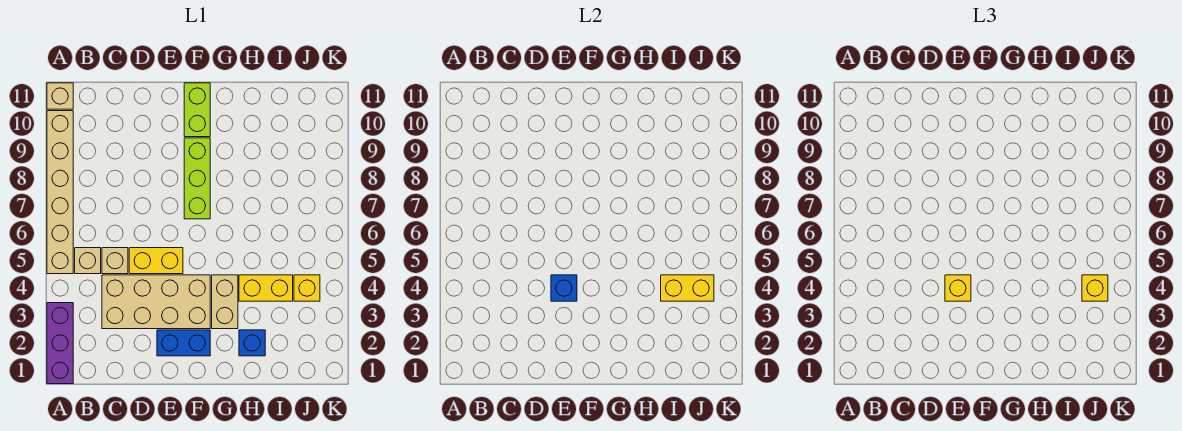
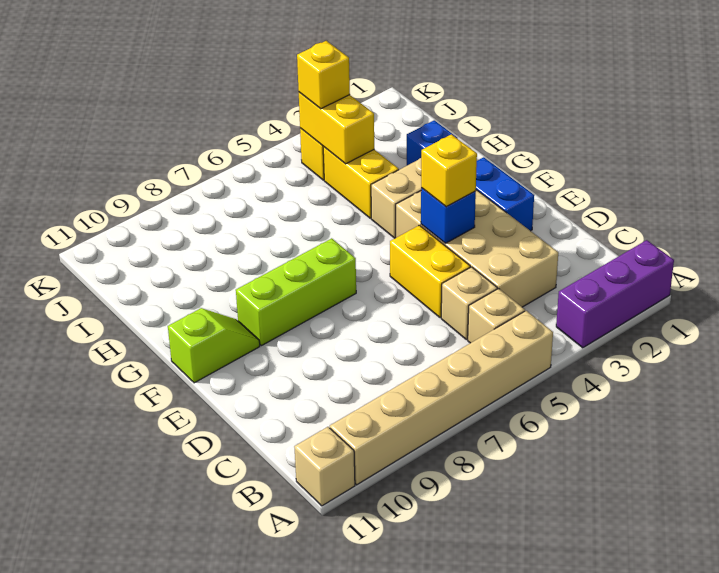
lime brick F10:F11 level 1 -> lime slope F10:F11 level 1 top 11

